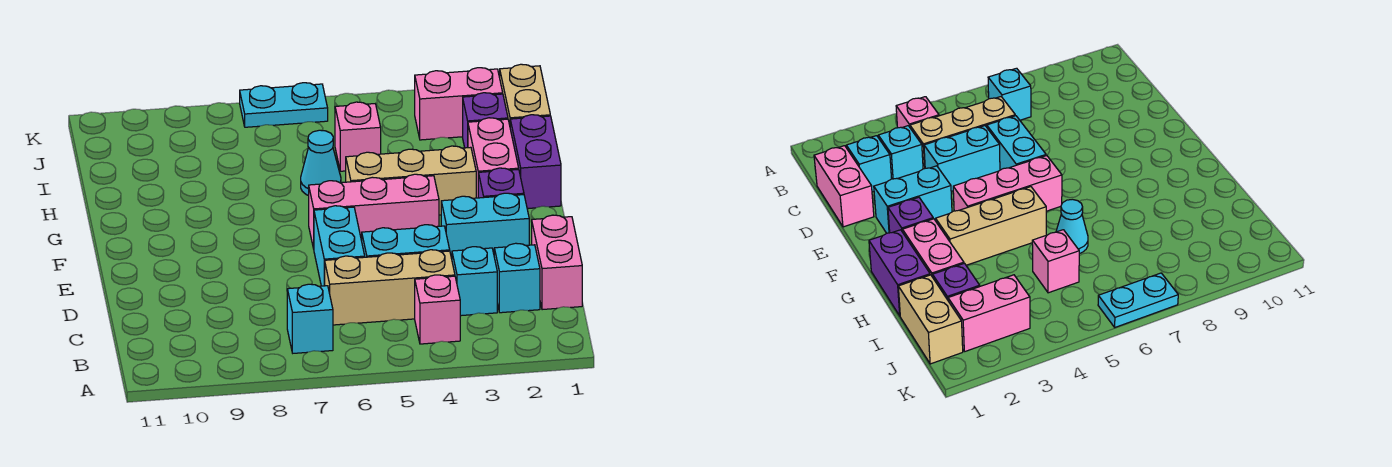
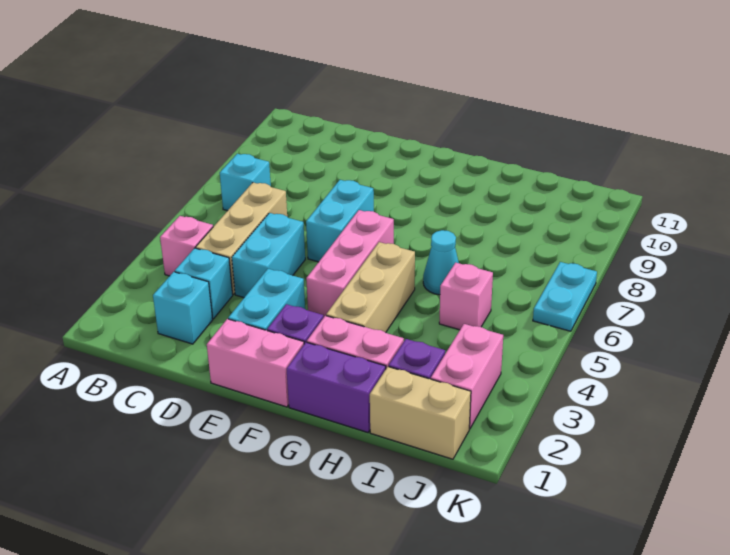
pink brick C1:D1 level 1 -> pink brick E1:F1 level 1
cyan brick D6:E6 level 1 -> cyan brick E6:E7 level 1

